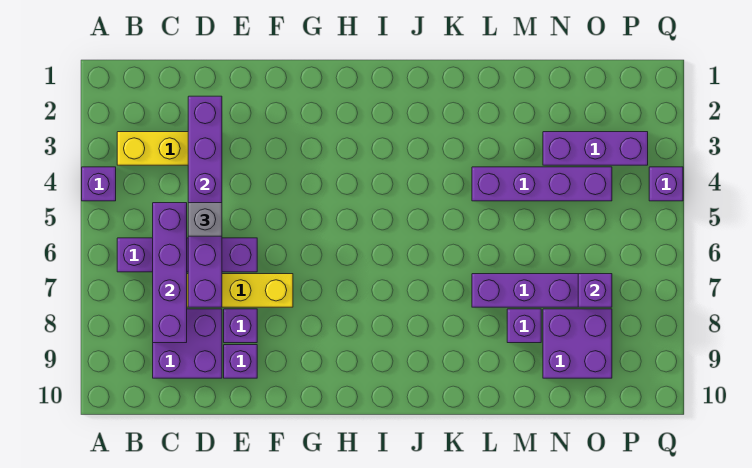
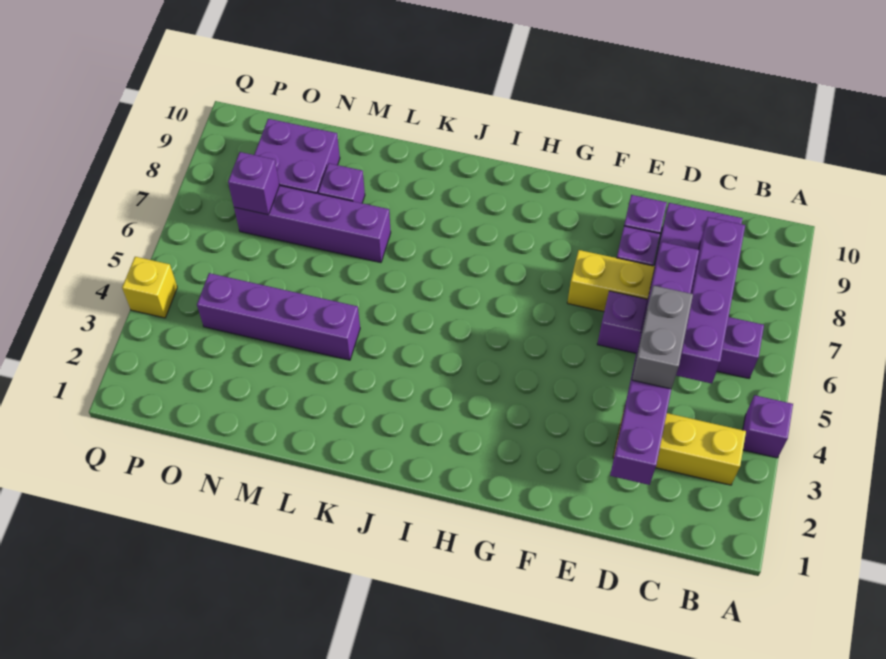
grey brick D5 level 3 -> grey brick D4:D5 level 3
purple brick N3:P3 level 1 -> none
purple brick Q4 level 1 -> yellow brick Q4 level 1

